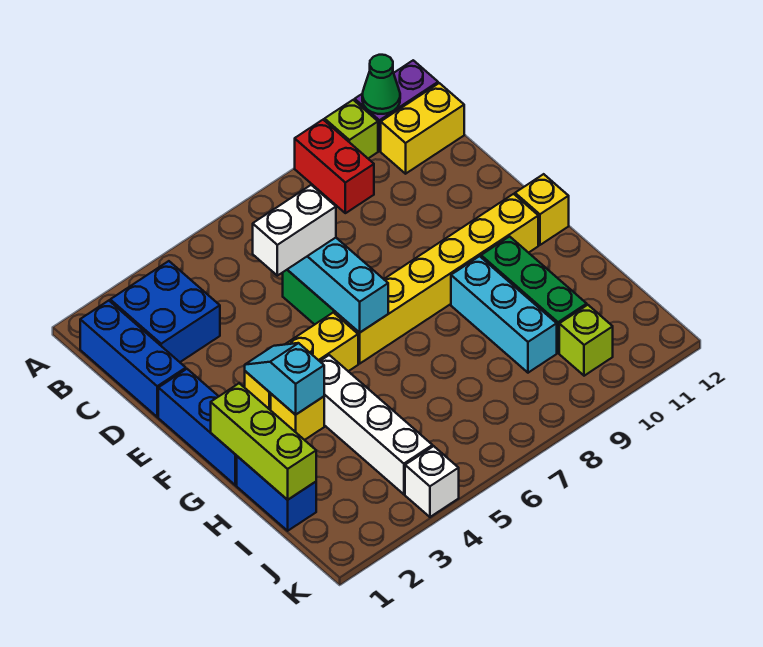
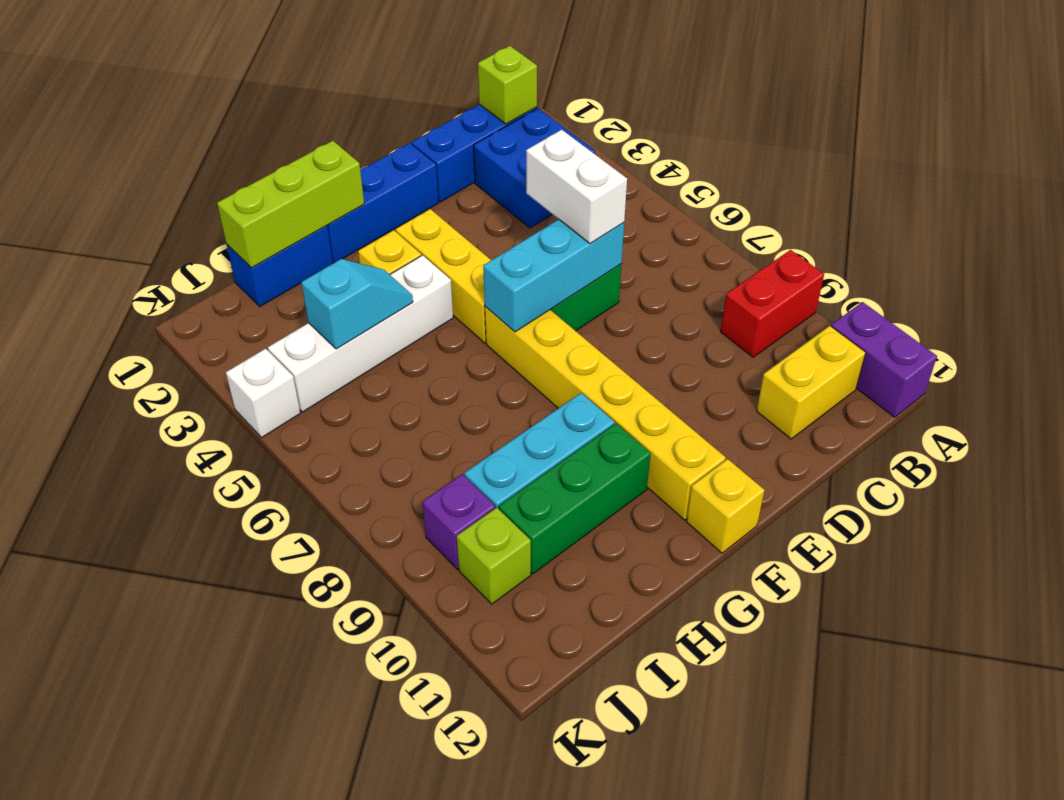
lime brick A10 level 1 -> lime brick B1 level 2
green cone A11 level 2 -> none
yellow brick B11:B12 level 1 -> yellow brick B11:C11 level 1
cyan slope F3:G3 level 2 top G -> cyan slope H4:I4 level 2 top I
none -> purple brick J9 level 1

